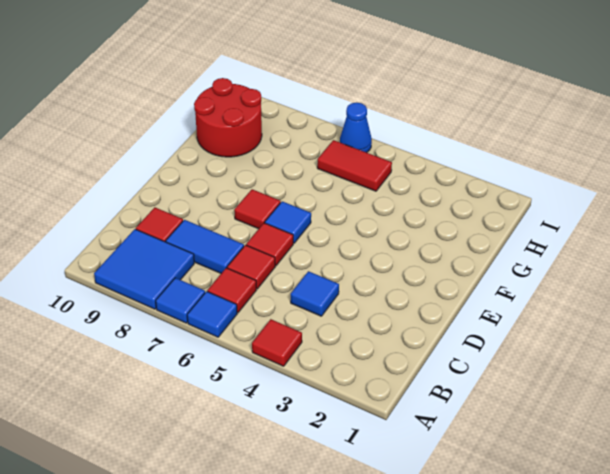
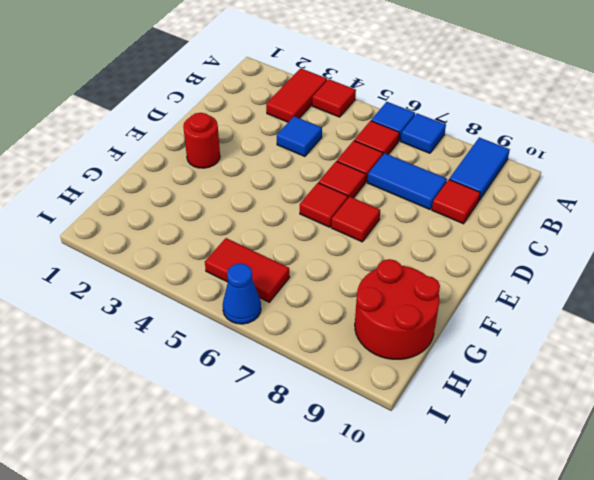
none -> red tile A3:B3 level 1
blue tile A8:B9 level 1 -> blue tile A9:B9 level 1
none -> red round brick E2 level 1
blue tile E6 level 1 -> red tile E6 level 1

